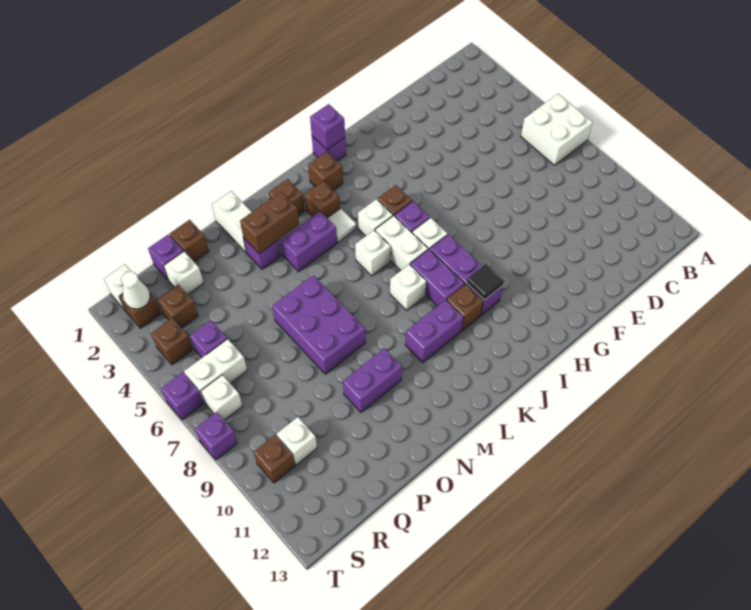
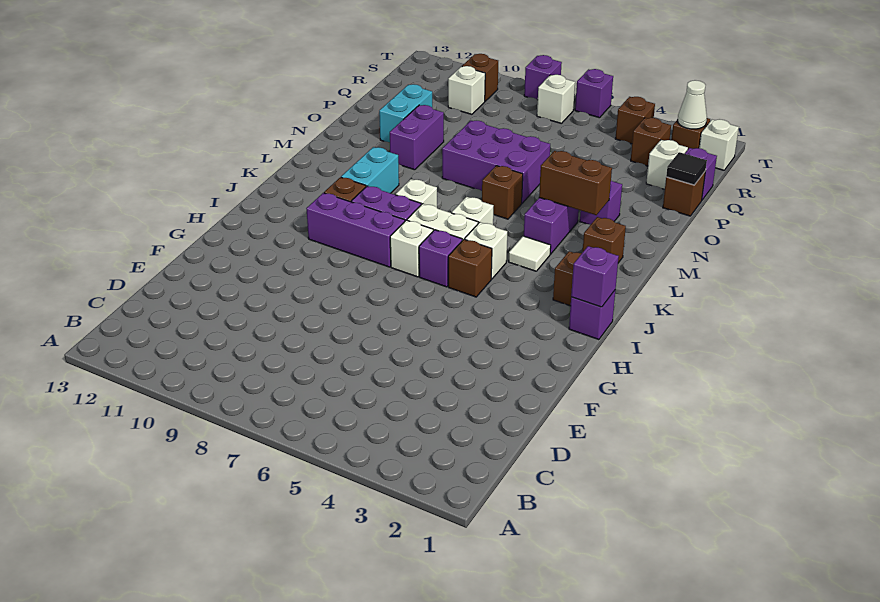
white brick A6:B7 level 1 -> none
black tile I10 level 2 -> black tile P1 level 2
brown brick K3 level 1 -> brown brick M6 level 1
purple brick K10:L10 level 1 -> cyan brick K10:L10 level 1
brown brick M3:N3 level 2 -> brown brick M3:M4 level 2
white brick N1:N2 level 1 -> none
none -> cyan brick O11:P11 level 1
purple brick R5 level 1 -> none
white brick R6:S6 level 1 -> none

